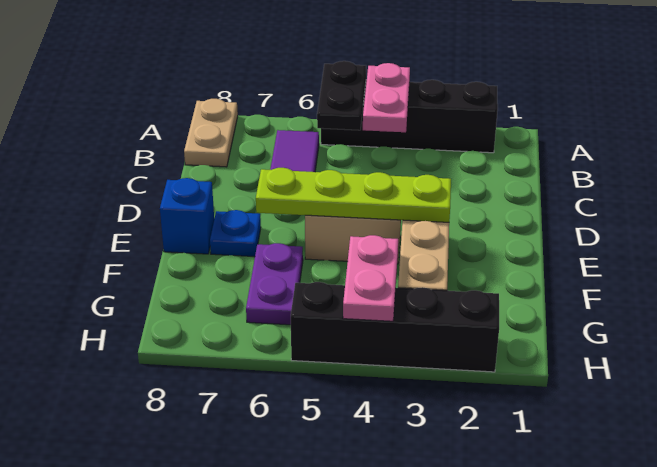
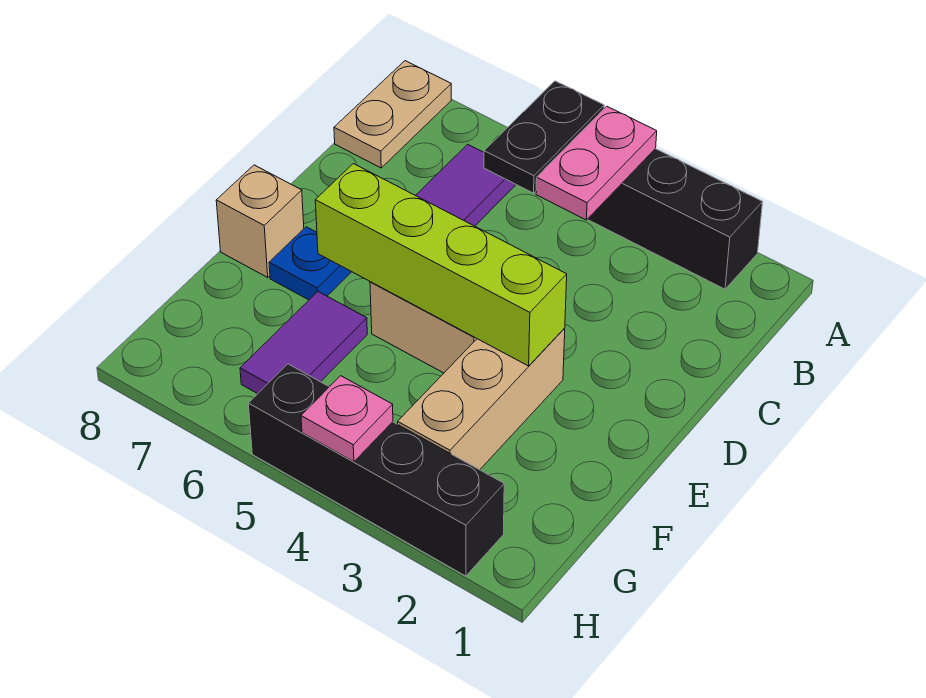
lime plate E3:E6 level 2 -> lime brick E3:E6 level 2
blue brick E8 level 1 -> tan brick E8 level 1
purple plate F6:G6 level 1 -> purple tile F6:G6 level 1
pink plate G4:H4 level 2 -> pink plate H4 level 2

